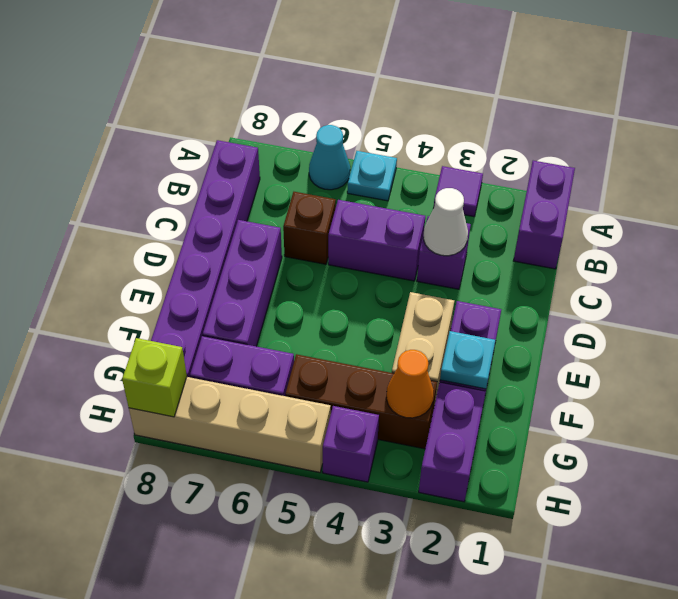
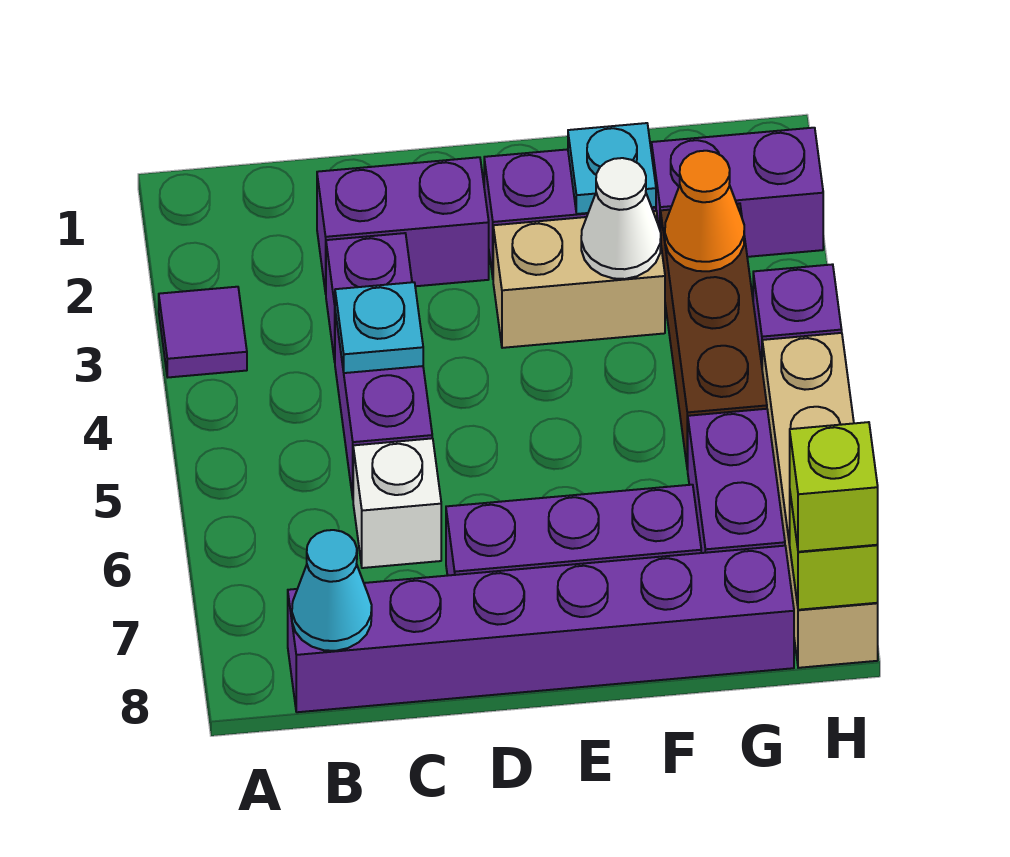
purple brick A1:B1 level 1 -> purple brick C2:D2 level 1
cyan plate A5 level 1 -> cyan plate C4 level 2
cyan cone A6 level 1 -> cyan cone B8 level 2
white cone C3 level 2 -> white cone F3 level 2
brown brick C6 level 1 -> white brick C6 level 1
none -> lime brick H8 level 3

